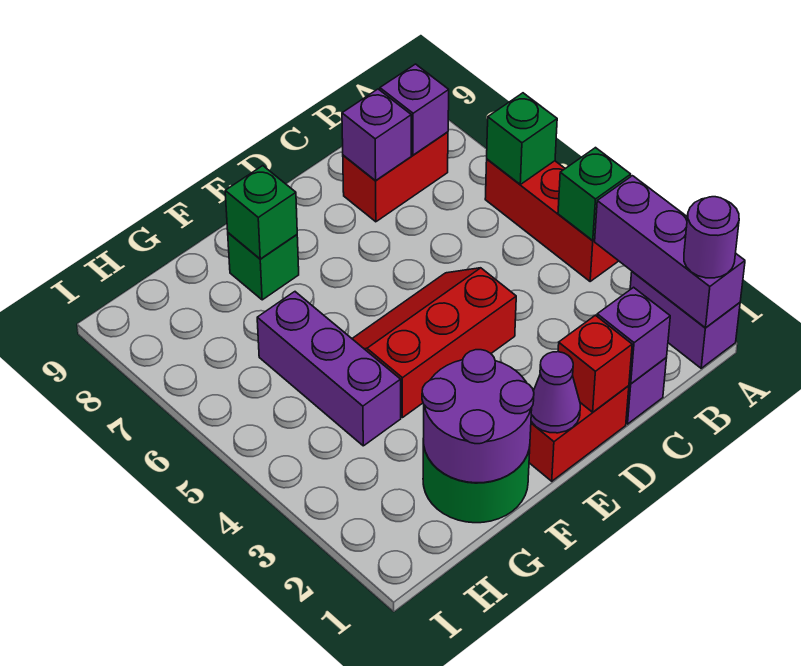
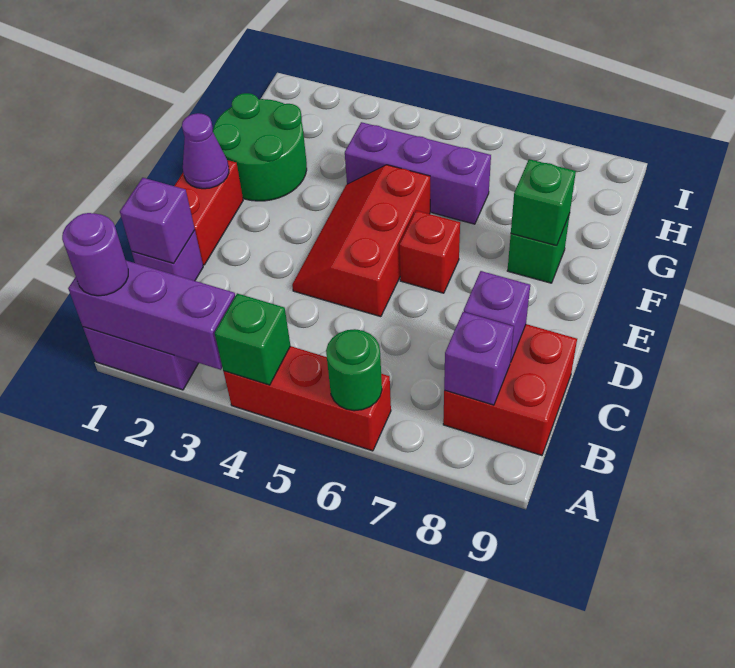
green brick A6 level 2 -> green round brick A6 level 2
red brick B8:C8 level 1 -> red brick B8:C9 level 1
red brick D1 level 2 -> red brick E6 level 1
red slope D4:F5 level 1 top 4 -> red slope D4:F5 level 1 top 5
purple round brick F1:G2 level 2 -> none

